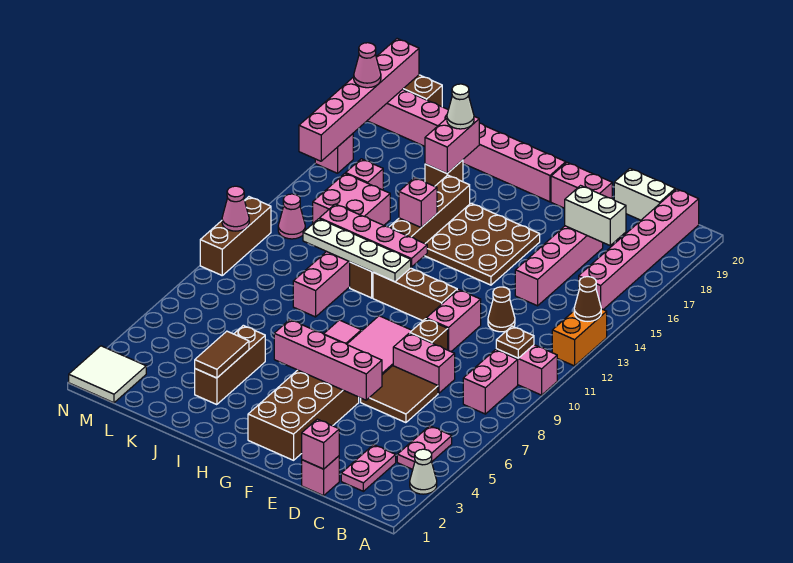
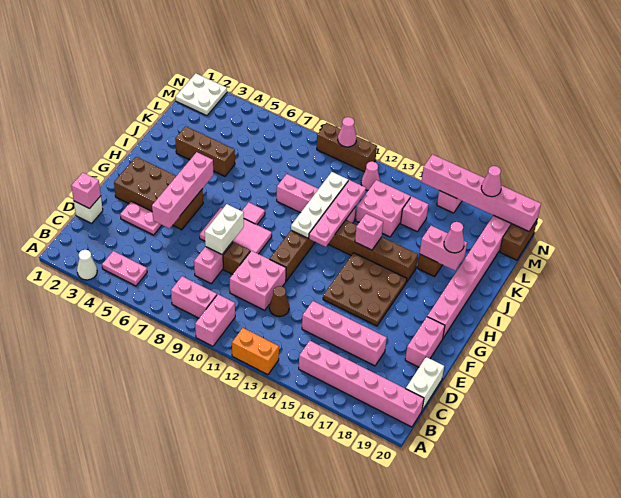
brown cone A13 level 2 -> none
brown plate B10 level 2 -> none
pink plate C2:C3 level 1 -> pink plate E3:E4 level 1
white brick C17:D17 level 2 -> white brick E8:F8 level 2
pink brick D1 level 1 -> white brick D1 level 1
brown tile D6:E7 level 1 -> none
pink brick E10:E11 level 1 -> pink brick D10:E11 level 1
brown tile J3:J4 level 2 -> none
white cone J18 level 3 -> pink cone J18 level 3
white tile M1:N2 level 1 -> white plate M1:N2 level 1

